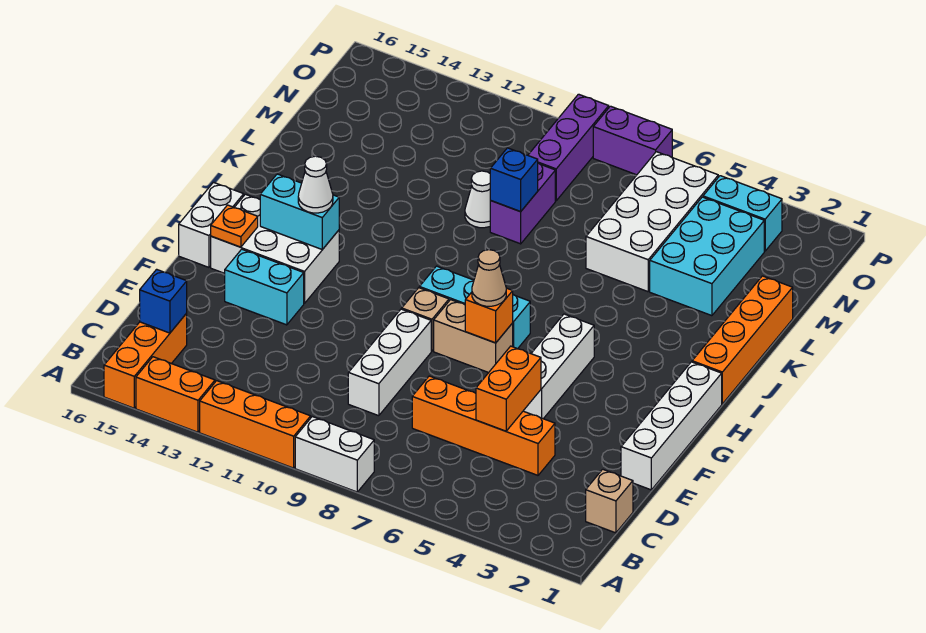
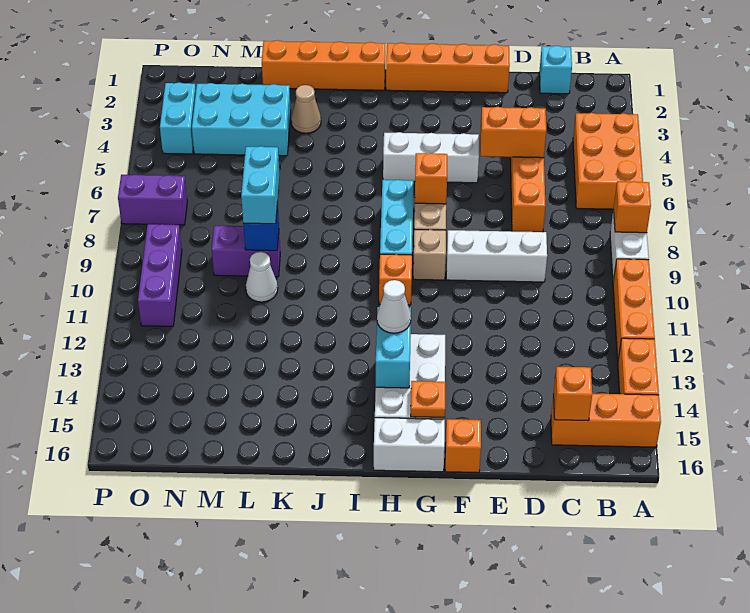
none -> orange brick A4:B6 level 1
none -> orange brick A8 level 2
tan brick C1 level 1 -> cyan brick C1 level 1
blue brick C15 level 2 -> orange brick C15 level 2
white brick E1:H1 level 1 -> orange brick E1:H1 level 1
cyan brick F13:F14 level 1 -> cyan brick L8:L9 level 3
none -> orange brick F16 level 1
tan cone G7 level 3 -> tan cone K3 level 1
none -> orange brick H10 level 1
white brick L5:O6 level 1 -> none
purple brick N9:P9 level 1 -> purple brick O9:O11 level 1
purple brick P7:P8 level 1 -> purple brick O7:P7 level 1

